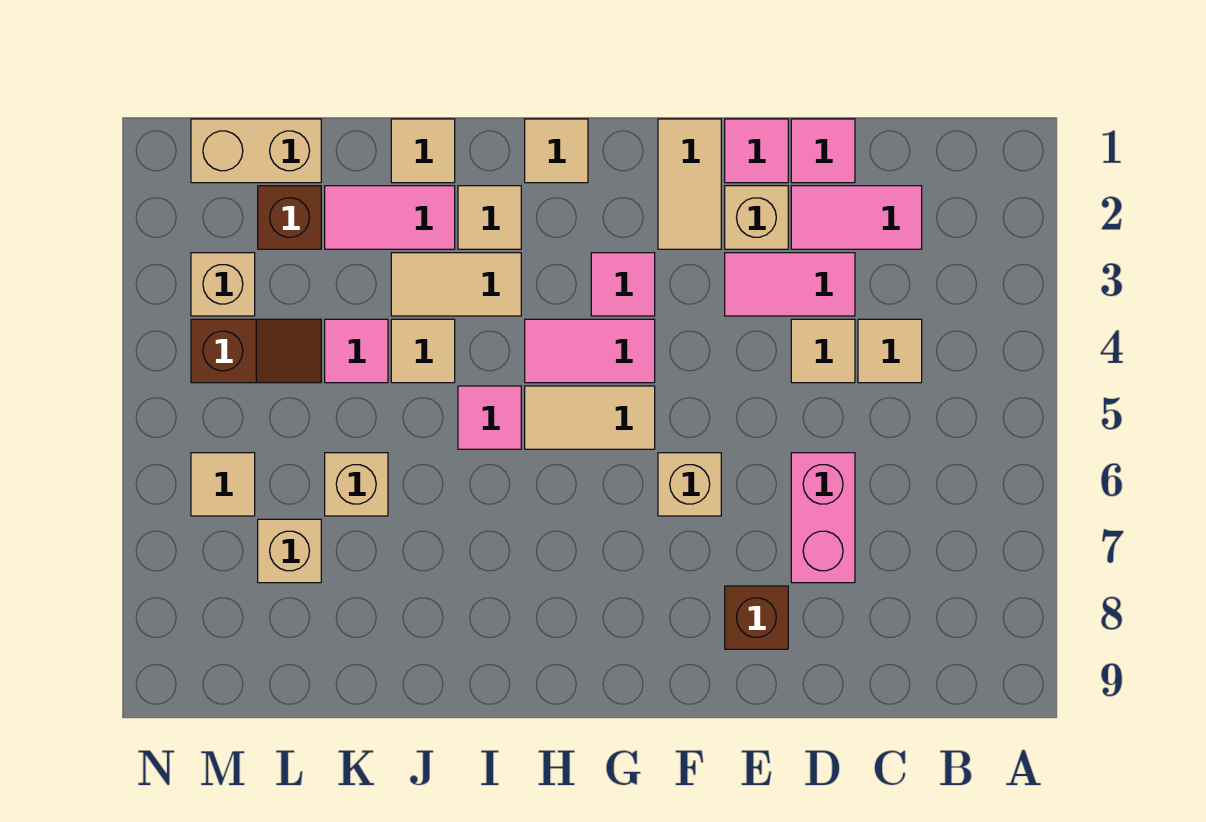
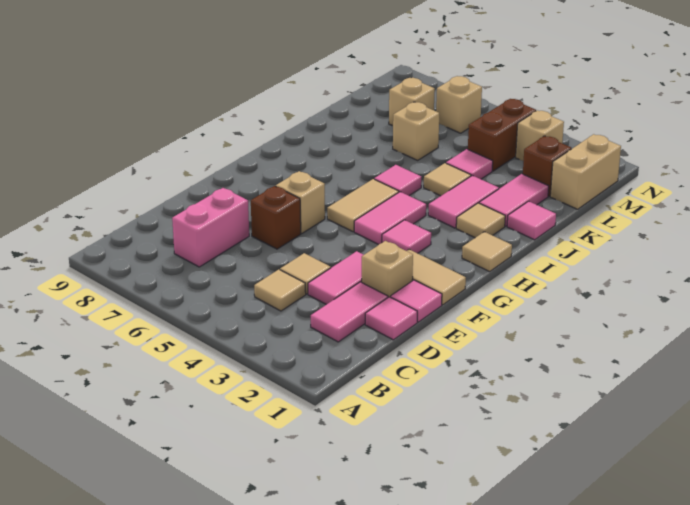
pink brick D6:D7 level 1 -> pink brick C7:D7 level 1
brown brick E8 level 1 -> brown brick E6 level 1
tan tile I3:J3 level 1 -> pink tile I3:J3 level 1
tan tile J1 level 1 -> pink tile J1 level 1
brown slope L4:M4 level 1 top M -> brown brick L4:M4 level 1
tan tile M6 level 1 -> tan brick M6 level 1

